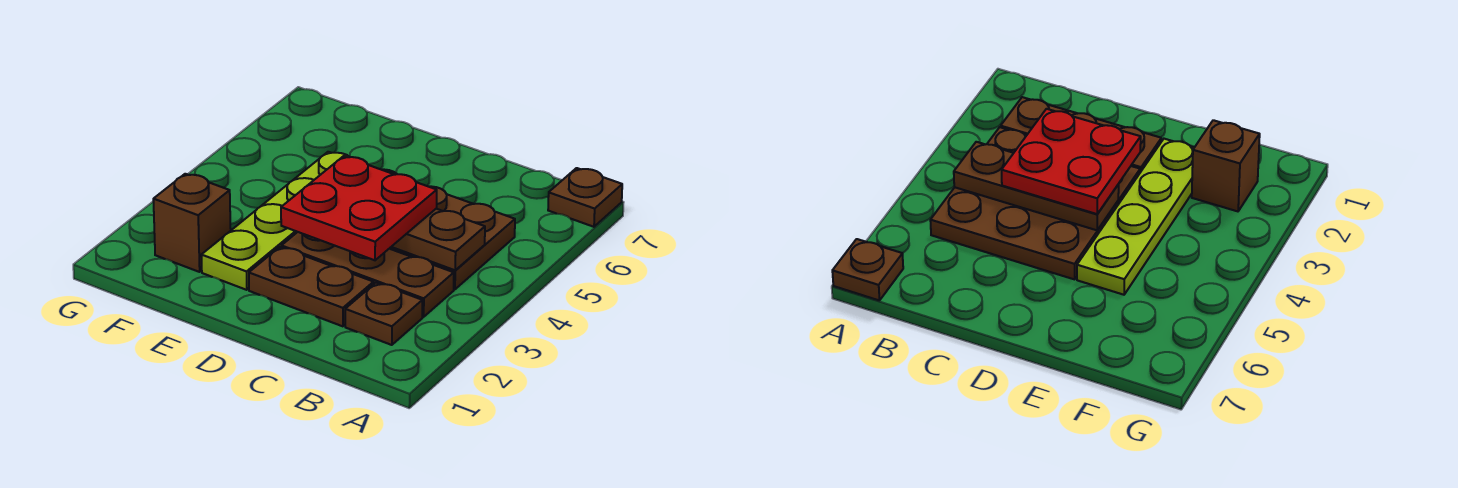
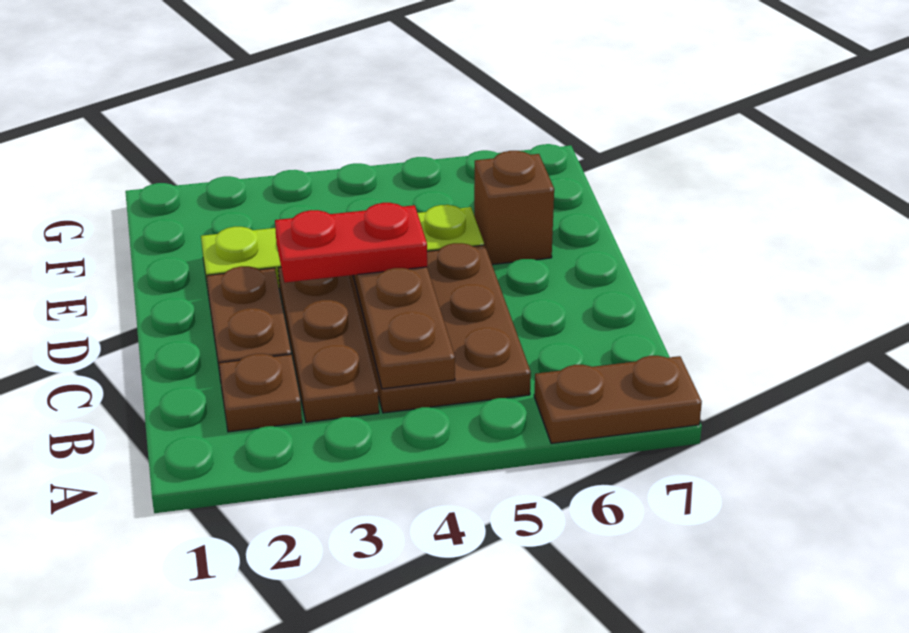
brown plate A7 level 1 -> brown plate A6:A7 level 1
red plate C3:D4 level 3 -> red plate D3:D4 level 3
brown brick F2 level 1 -> brown brick E6 level 1

